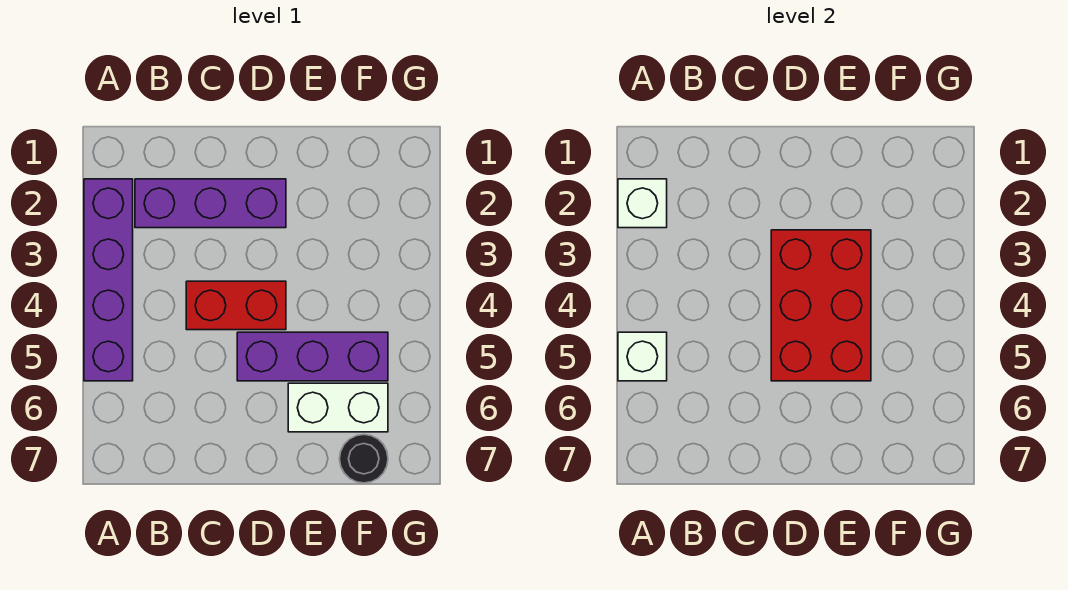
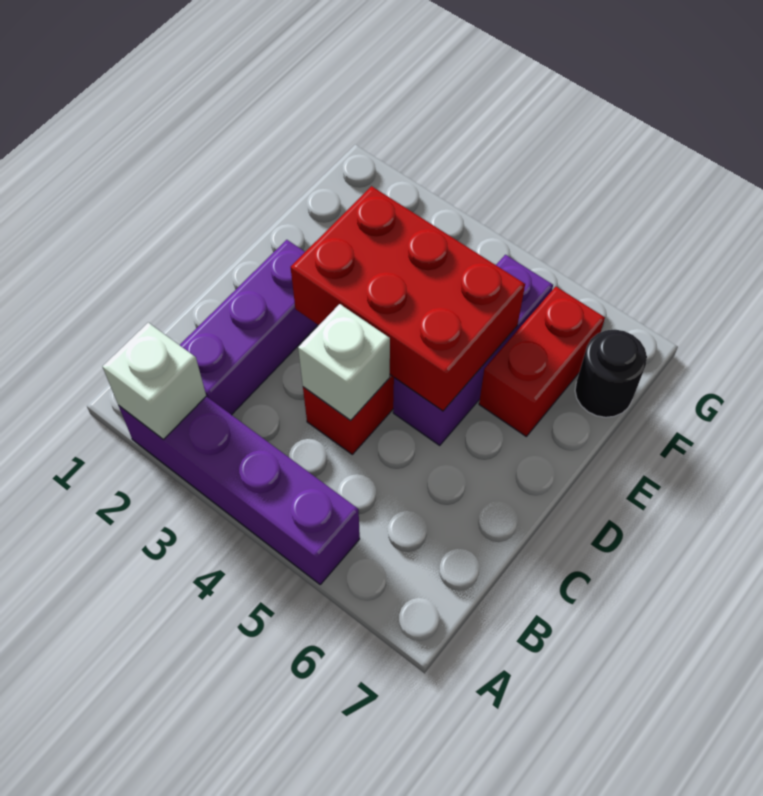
white brick A5 level 2 -> white brick C4 level 2
white brick E6:F6 level 1 -> red brick E6:F6 level 1

